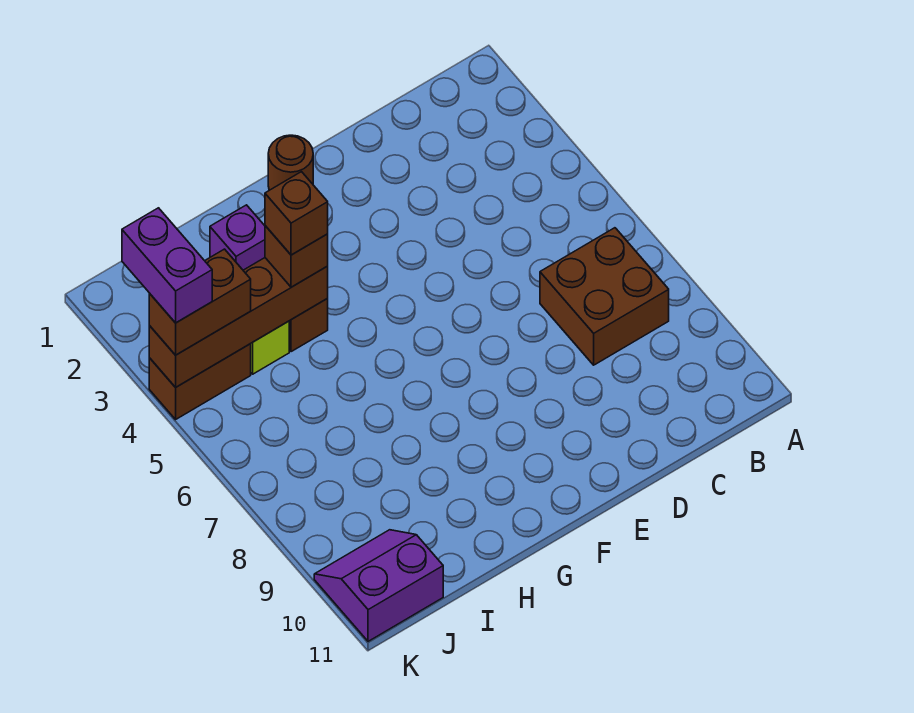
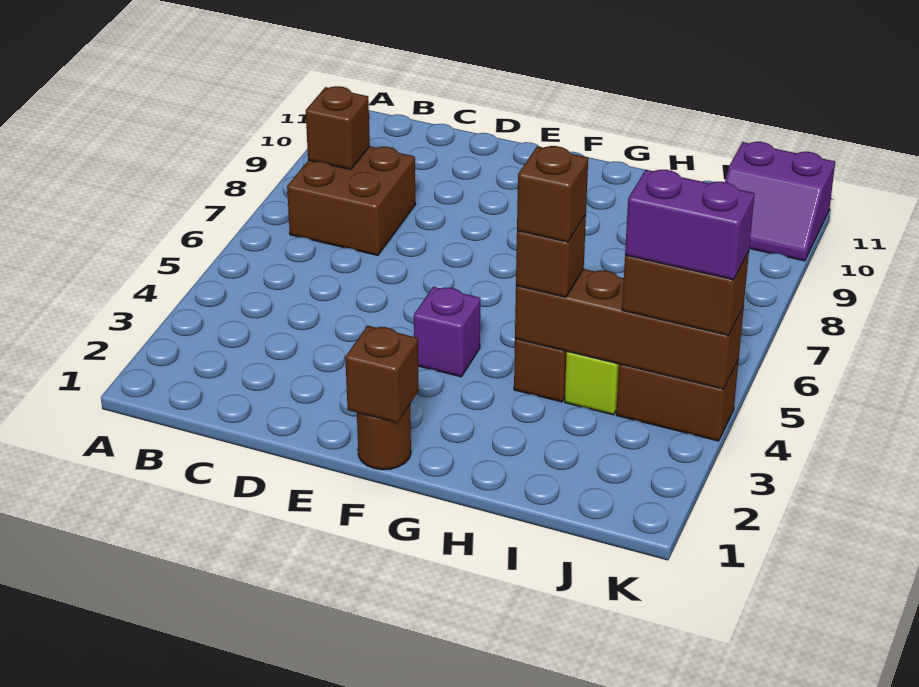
none -> brown brick B8 level 2
none -> brown brick F1 level 2
purple brick H2 level 1 -> purple brick F4 level 1
purple brick K3:K4 level 4 -> purple brick J4:K4 level 4

